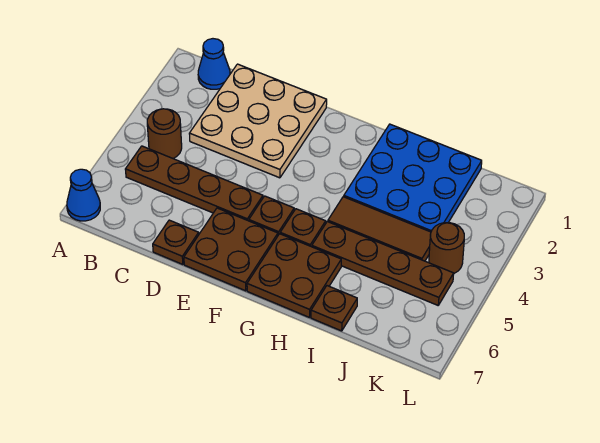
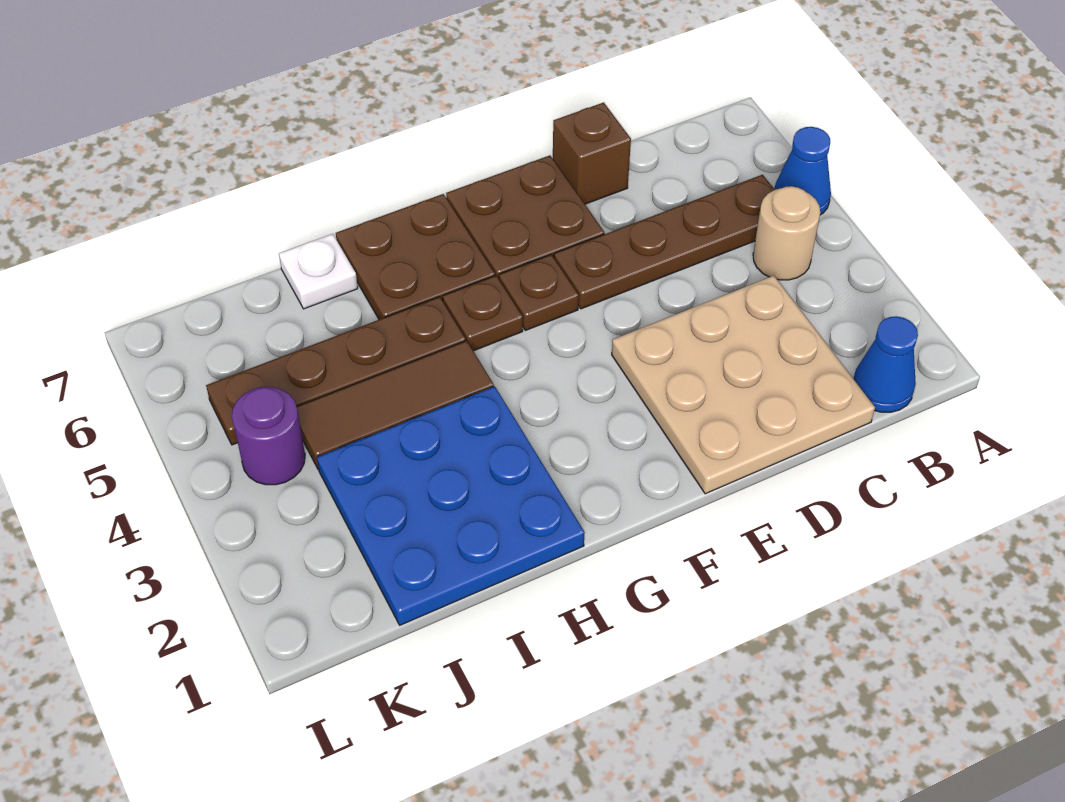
blue cone A7 level 1 -> blue cone A5 level 1
brown round brick B4 level 1 -> tan round brick B4 level 1
brown plate D7 level 1 -> brown brick D7 level 1
brown plate I7 level 1 -> white plate I7 level 1
brown round brick K4 level 1 -> purple round brick K4 level 1

